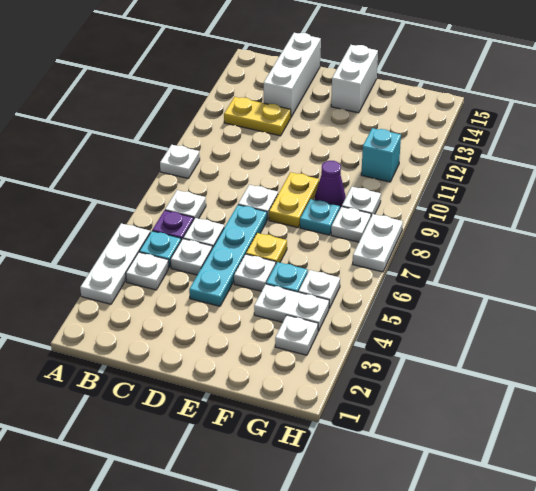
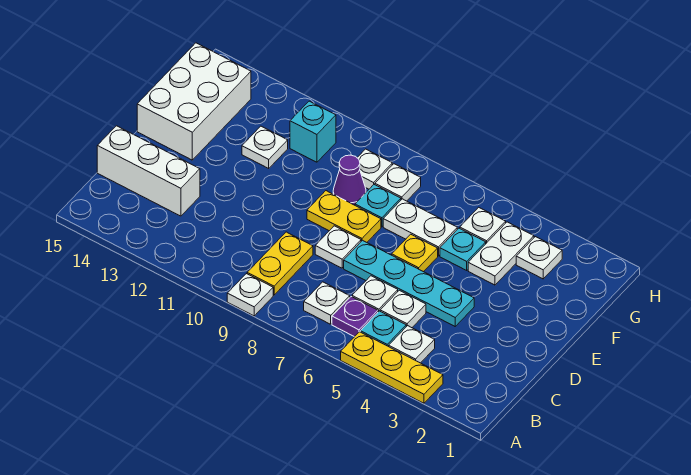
white plate A3:A5 level 1 -> yellow plate A3:A5 level 1
yellow plate B12:C12 level 1 -> yellow plate B9:C9 level 1
white plate E5 level 1 -> white plate F12 level 1
white brick E14:E15 level 1 -> white brick E14:G15 level 1
white plate H7:H8 level 1 -> white plate F6:F7 level 1

